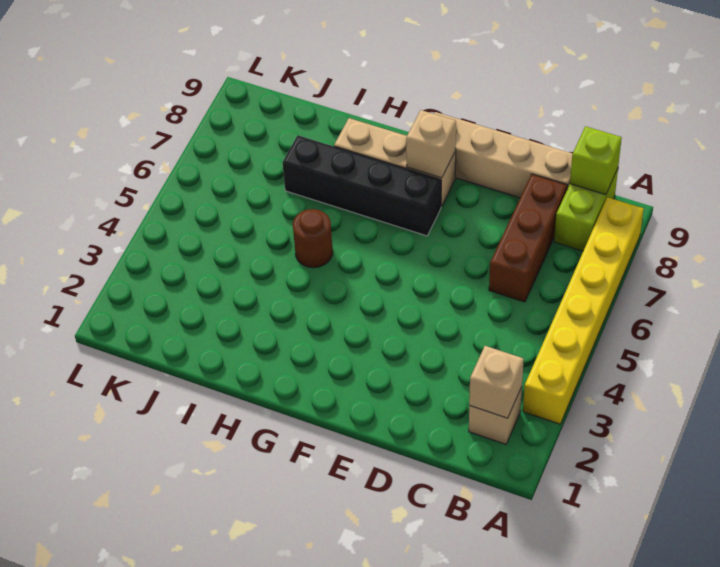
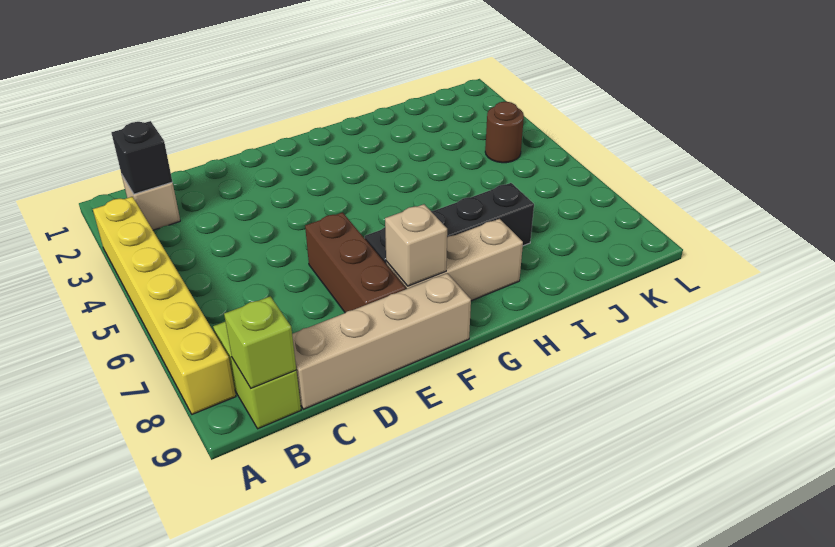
tan brick B2 level 2 -> black brick B2 level 2
brown brick C6:C8 level 1 -> brown brick E6:E8 level 1
brown round brick H5 level 1 -> brown round brick K4 level 1

